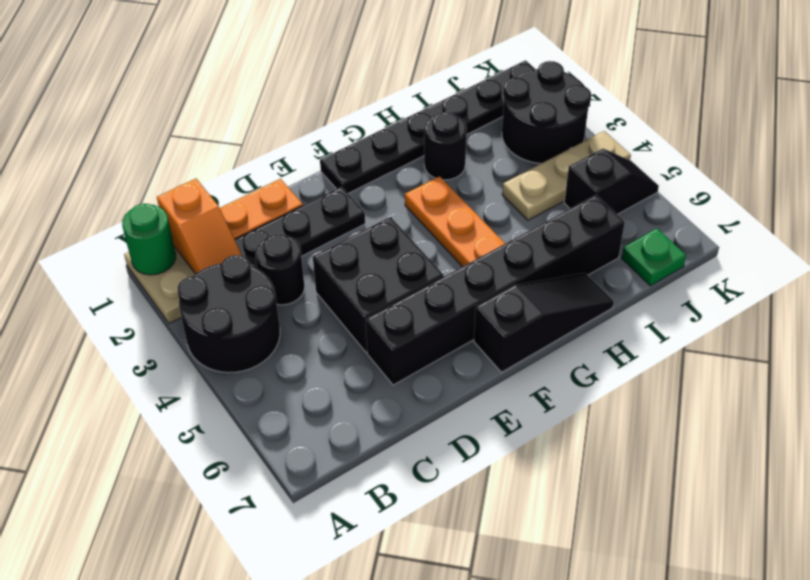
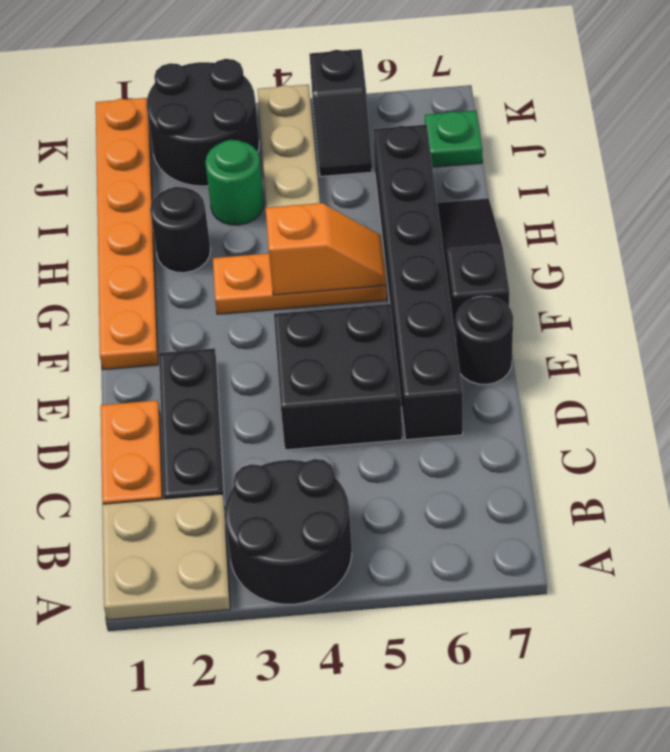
green round brick A1 level 2 -> green round brick I3 level 1
orange slope B1:B2 level 2 top 1 -> orange slope G4:G5 level 2 top 4
black round brick C3 level 1 -> black round brick E7 level 1
black plate F1:K1 level 1 -> orange plate F1:K1 level 1
black slope J5:K5 level 1 top J -> black slope J5:K5 level 1 top K

